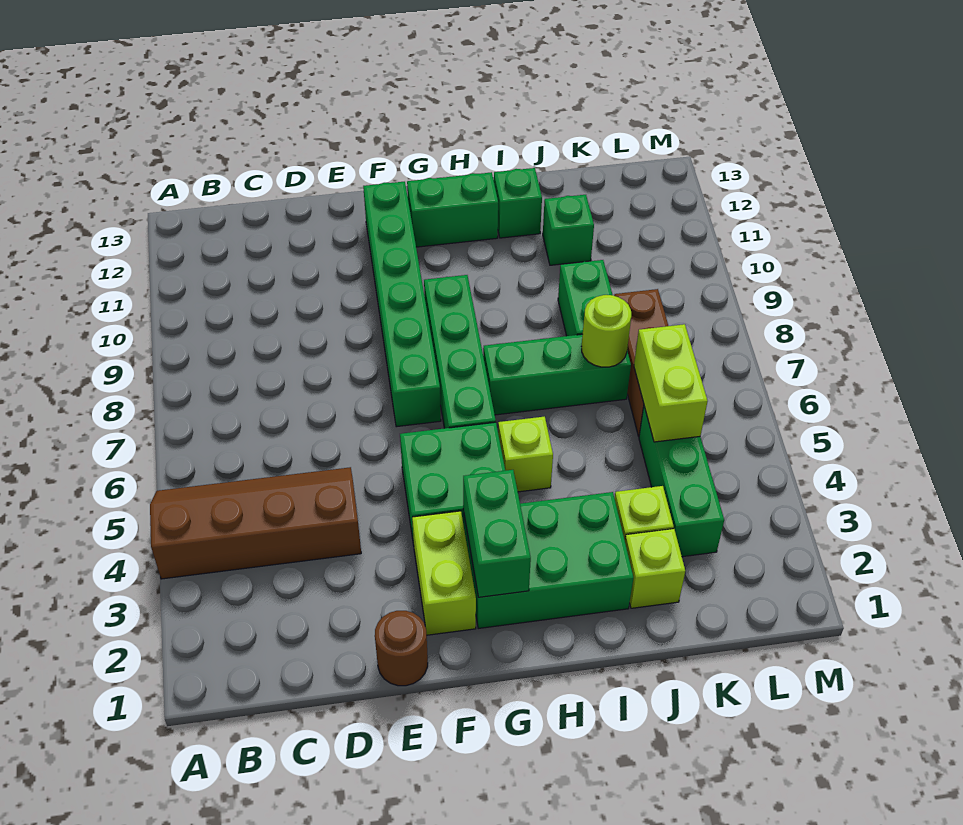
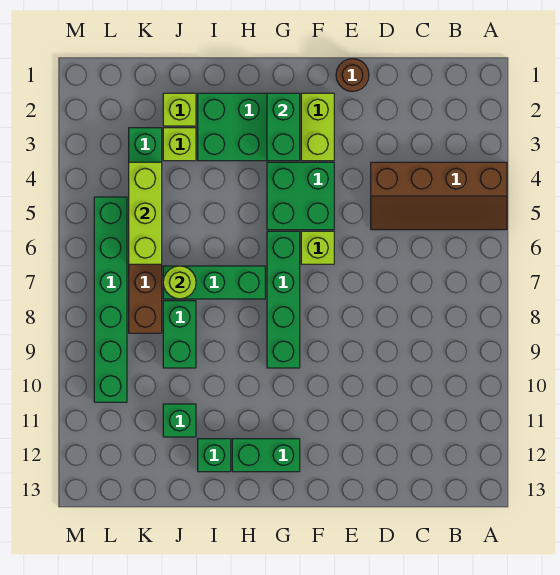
green brick F7:F12 level 1 -> green brick L5:L10 level 1
lime brick H5 level 1 -> lime brick F6 level 1
lime brick K5:K6 level 2 -> lime brick K4:K6 level 2

